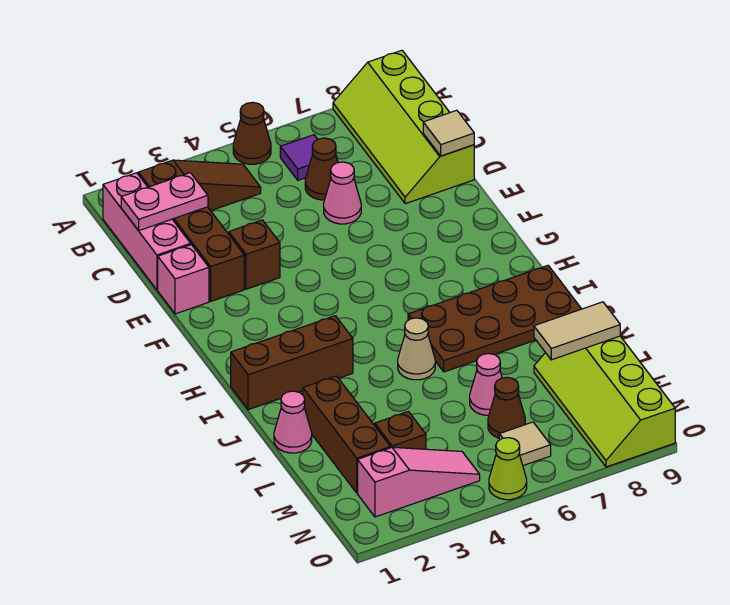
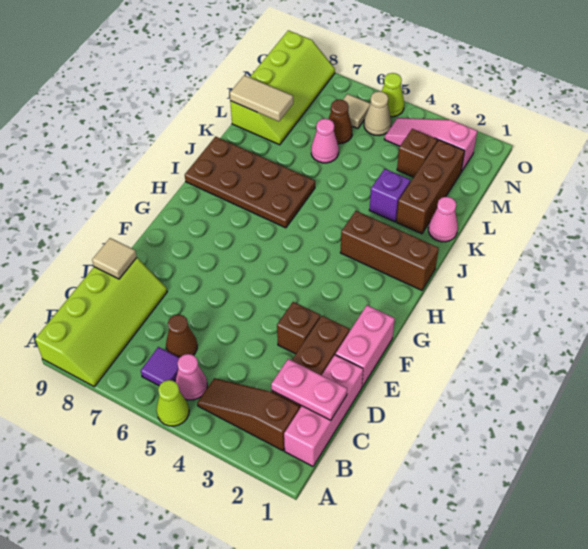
brown cone A5 level 1 -> lime cone A5 level 1
pink cone D6 level 1 -> pink cone B5 level 1
pink brick E1 level 1 -> pink brick E1:F1 level 1
tan cone J5 level 1 -> tan cone N5 level 1
none -> purple brick K3 level 1

